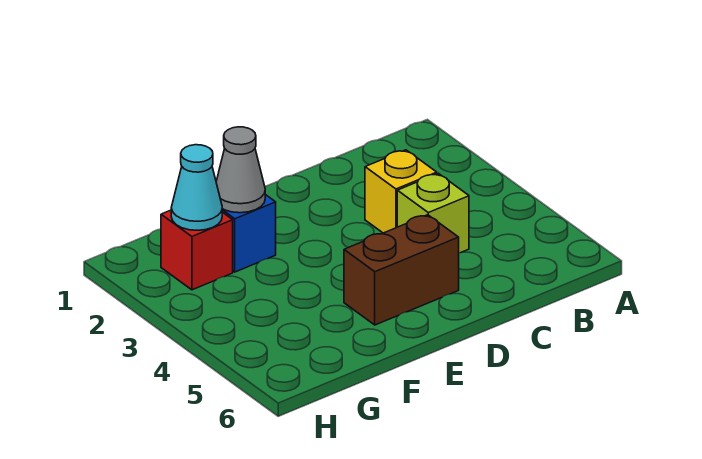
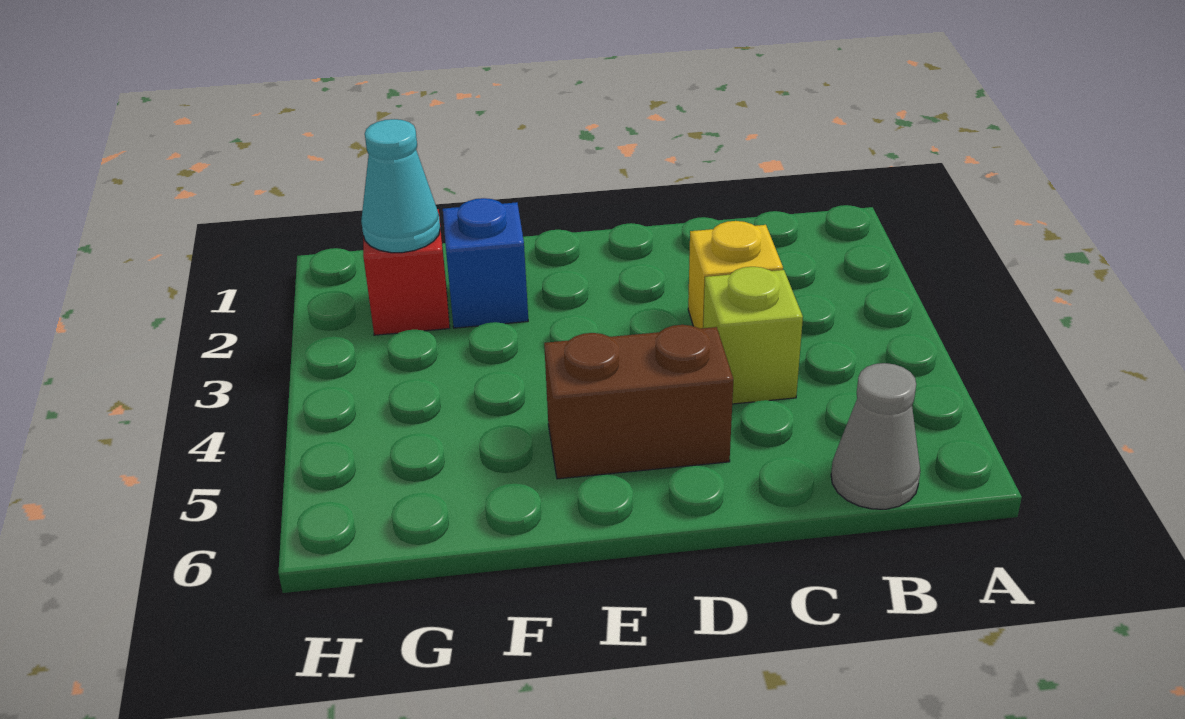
grey cone F2 level 2 -> grey cone B6 level 1

